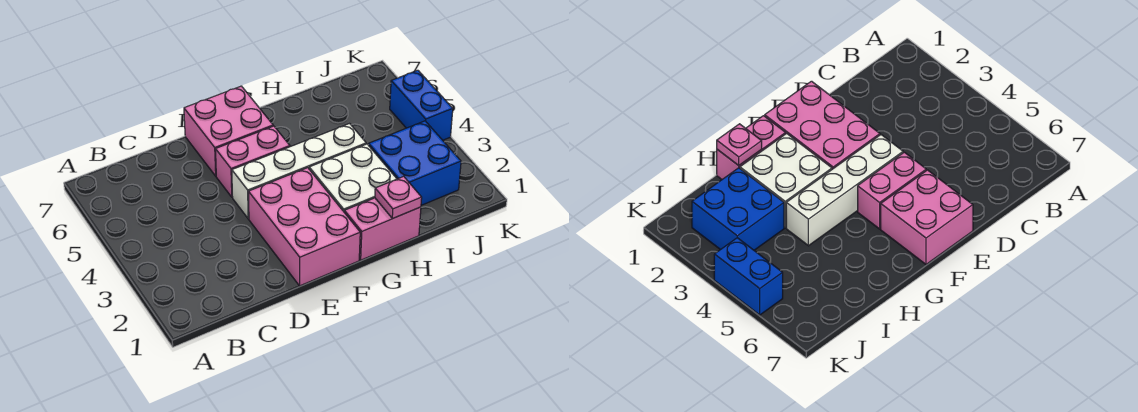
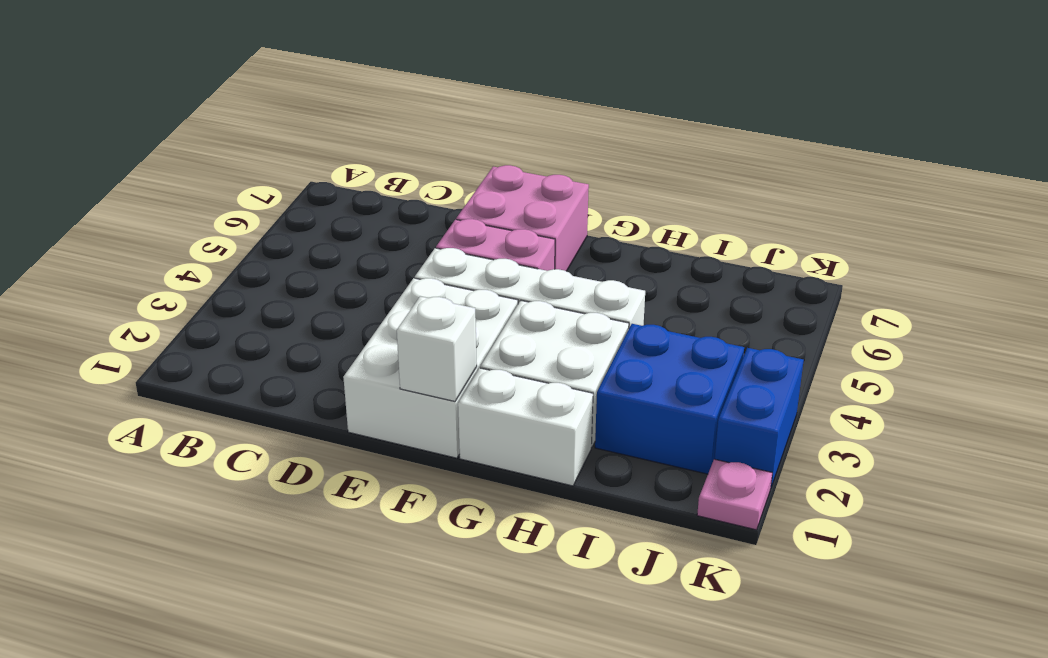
pink brick E1:F3 level 1 -> white brick E1:F3 level 1
none -> white brick F1 level 2
pink brick G1:H1 level 1 -> white brick G1:H1 level 1
pink plate H1 level 2 -> pink plate K1 level 1
blue brick K4:K5 level 1 -> blue brick K2:K3 level 1

